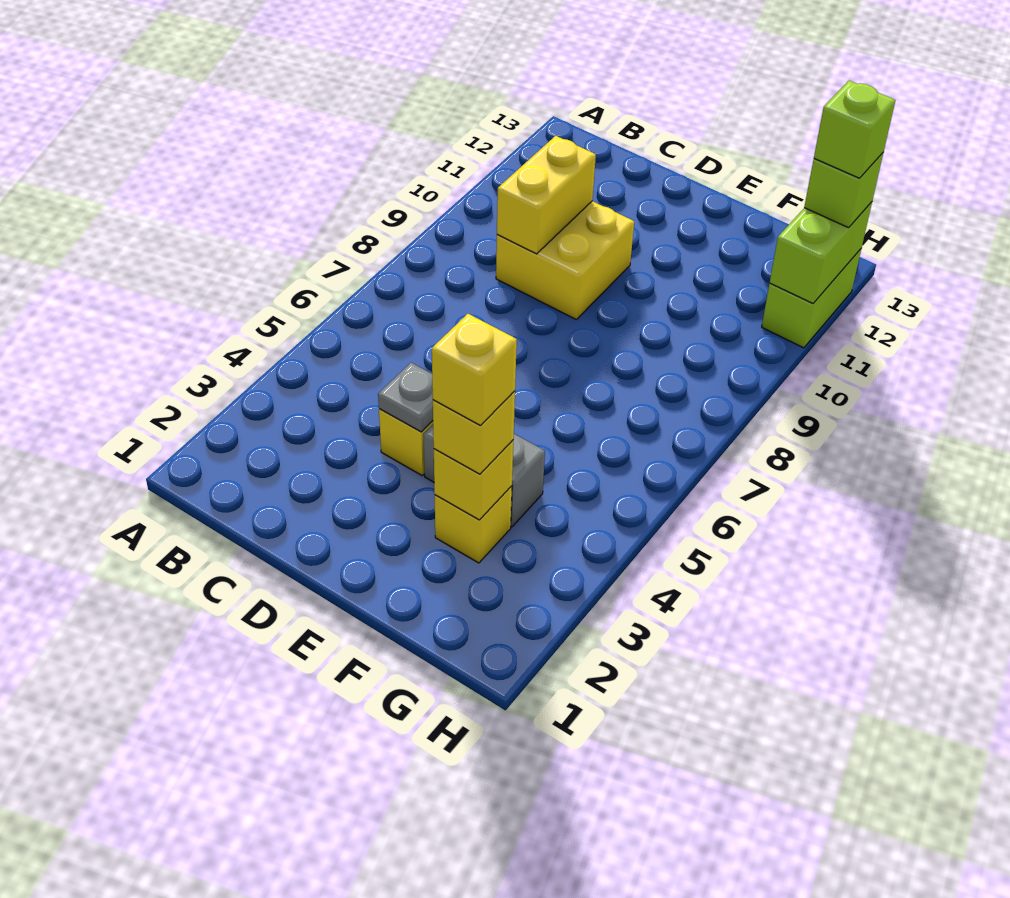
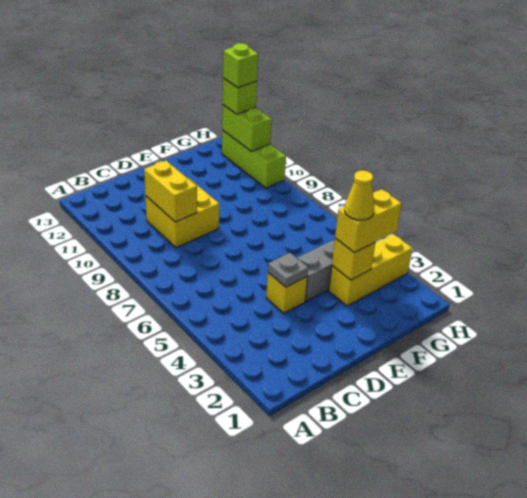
yellow brick F3 level 1 -> yellow brick F3:H3 level 1
yellow brick F3 level 3 -> yellow brick F3:G3 level 3
yellow brick F3 level 4 -> yellow cone F3 level 4
lime brick H11:H12 level 1 -> lime brick H10:H12 level 1

